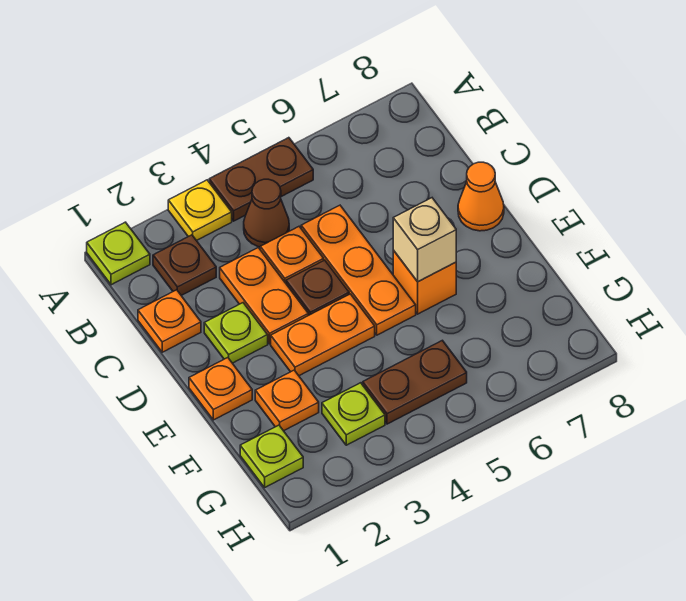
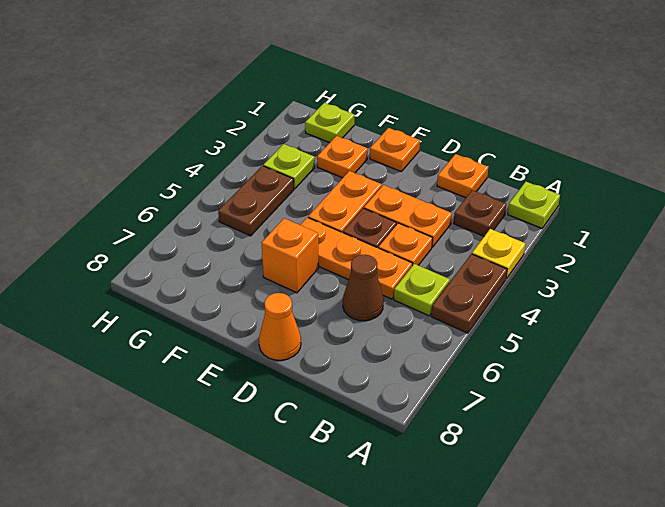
brown cone B4 level 1 -> brown cone C6 level 1
lime plate D2 level 1 -> lime plate B5 level 1
tan brick E6 level 2 -> none

